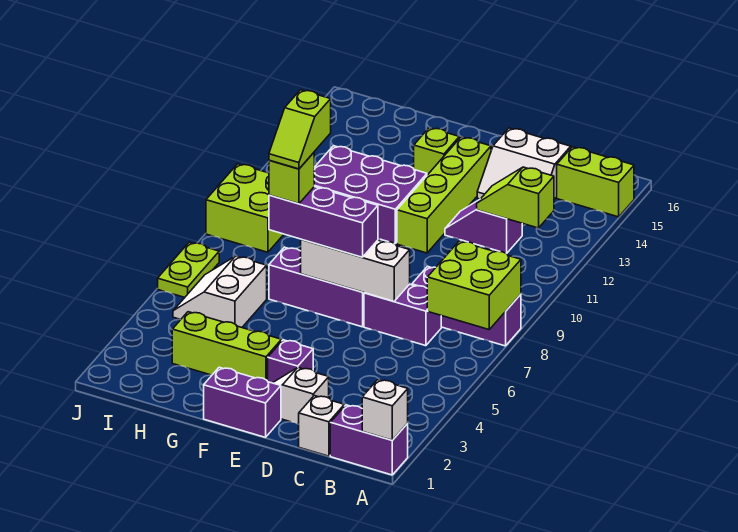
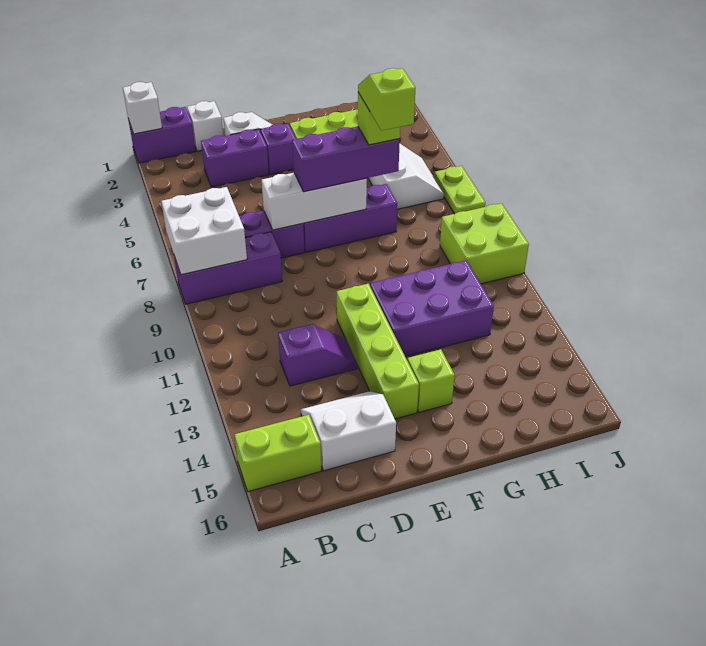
lime brick A7:B8 level 2 -> white brick A7:B8 level 2
lime slope B12:C12 level 2 top B -> none
purple brick E1:F1 level 1 -> purple brick C3:D3 level 1

